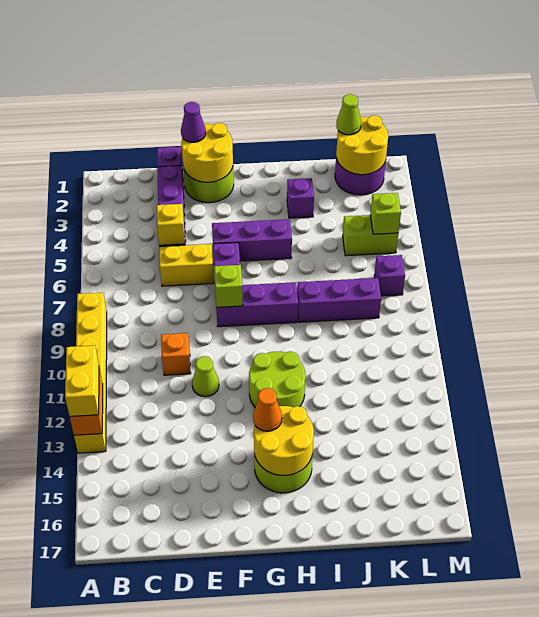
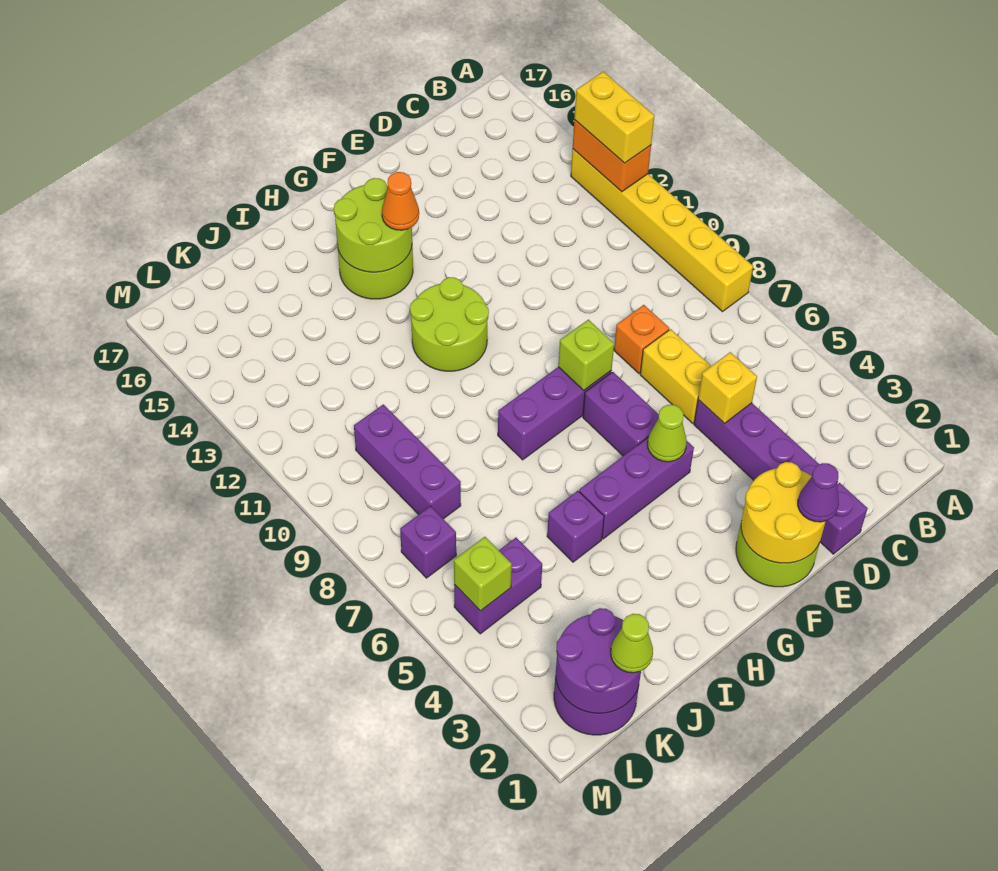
yellow brick D6:E6 level 1 -> yellow brick D6:D7 level 1
orange brick D10 level 1 -> orange brick D8 level 1
lime cone E11 level 1 -> lime cone F5 level 2
yellow round brick G14:H15 level 2 -> lime round brick G14:H15 level 2
purple brick I3 level 1 -> purple brick I5 level 1
purple brick I8:K8 level 1 -> purple brick K8:K10 level 1
yellow round brick K1:L2 level 2 -> purple round brick K1:L2 level 2
lime brick K5:L5 level 1 -> purple brick K5:L5 level 1

